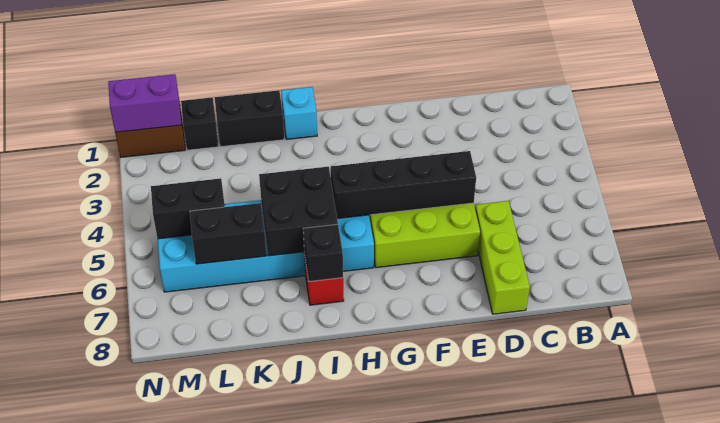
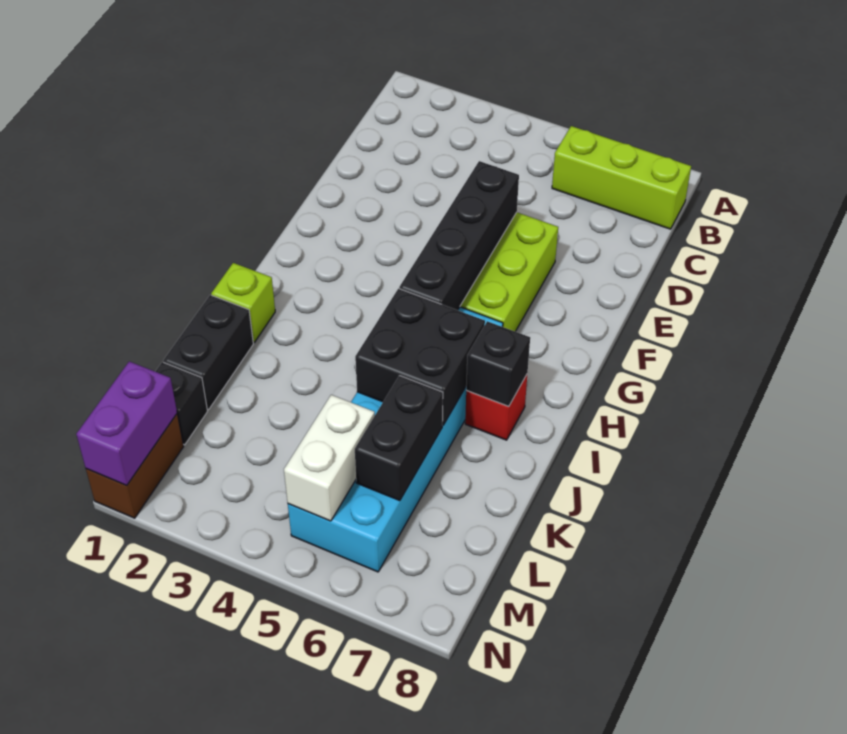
lime brick D6:D8 level 1 -> lime brick B6:B8 level 1
cyan brick I1 level 1 -> lime brick I1 level 1
black brick L5:M5 level 2 -> white brick L5:M5 level 2

